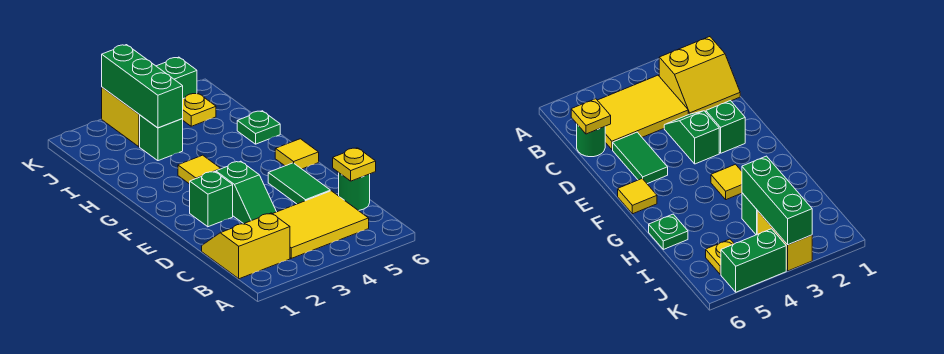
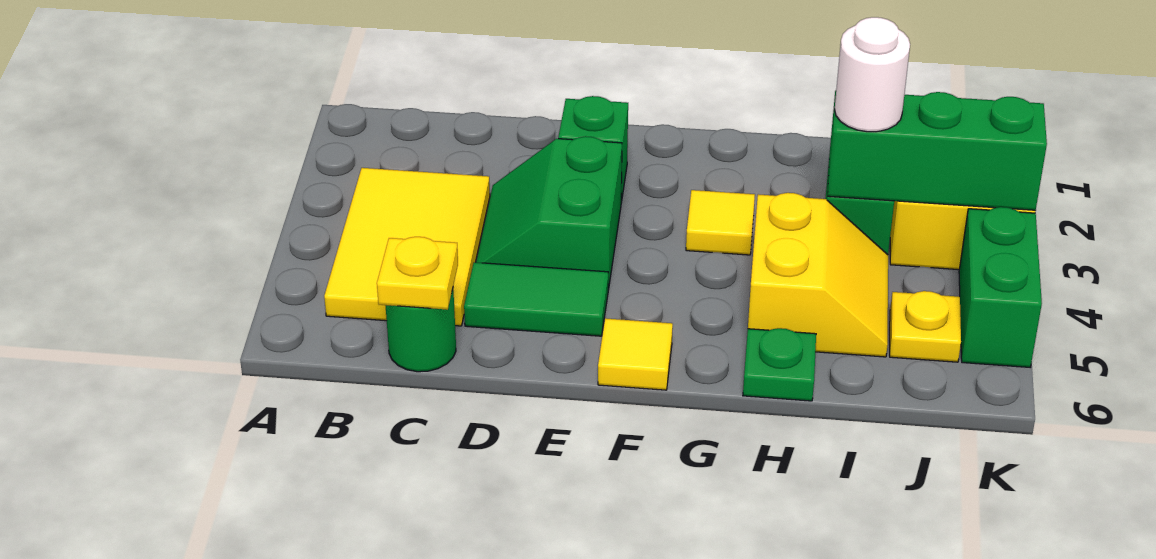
yellow slope B1:C2 level 1 top B -> yellow slope H4:I5 level 1 top H
green slope D3:E3 level 1 top E -> green slope D3:E4 level 1 top E
none -> white round brick I3 level 3

